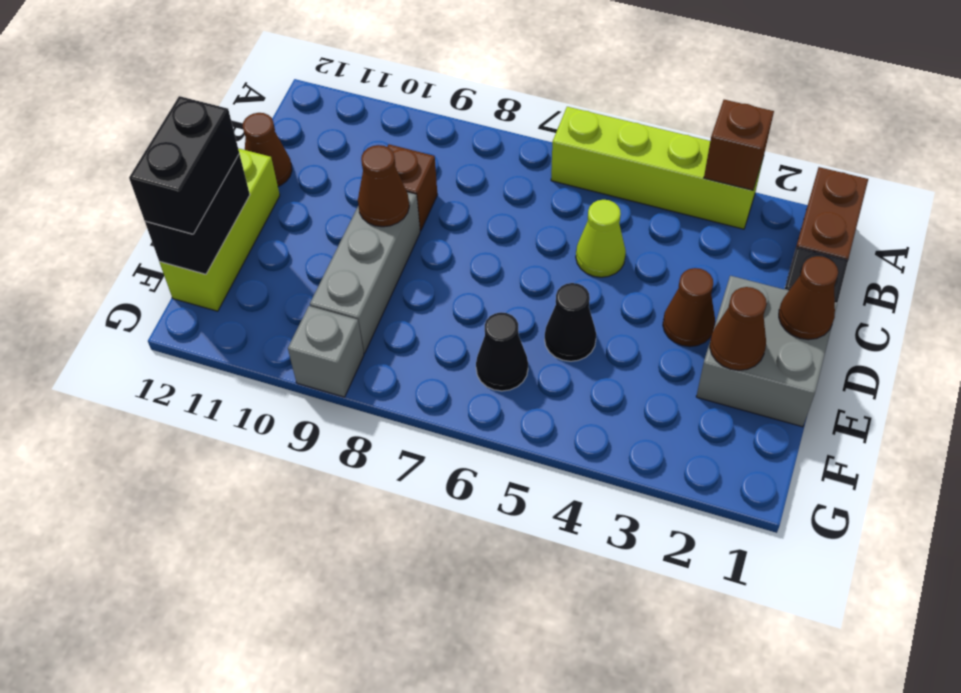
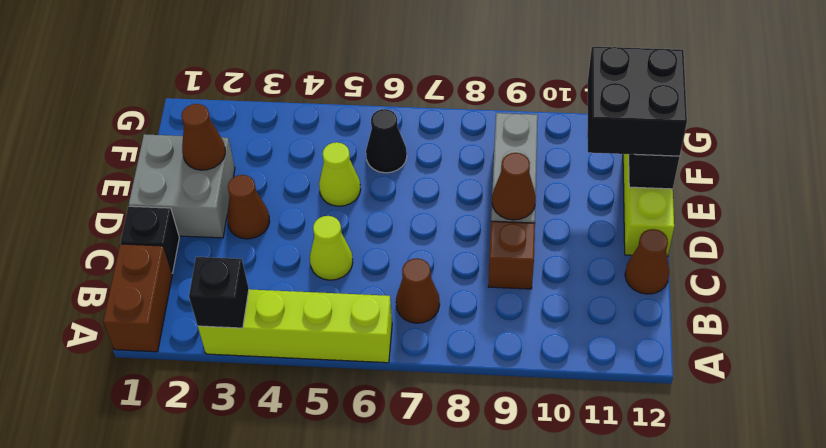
brown brick A3 level 2 -> black brick A3 level 2
brown cone D1 level 2 -> brown cone B7 level 1
black cone E5 level 1 -> lime cone E5 level 1
black brick E12:F12 level 3 -> black brick E11:F12 level 3
grey brick G9 level 1 -> none

